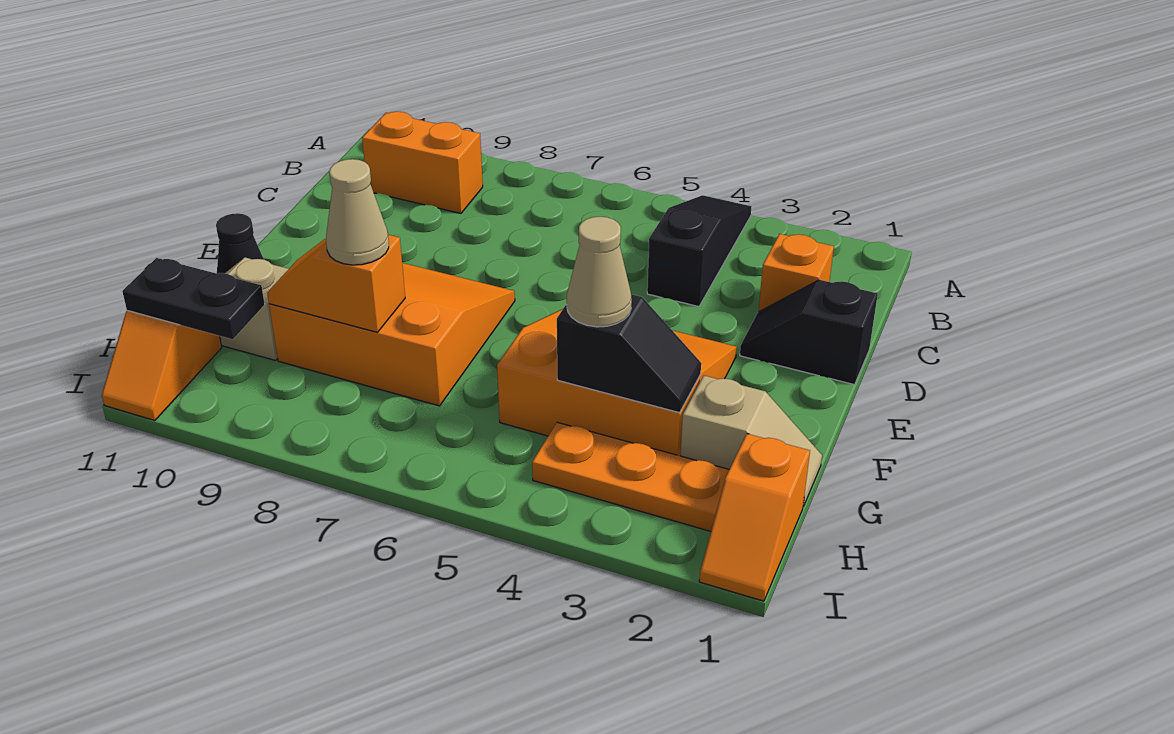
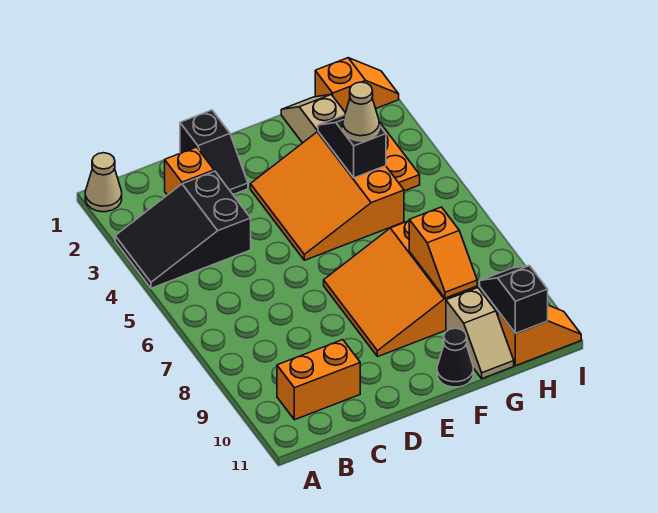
black slope A4:C4 level 1 top C -> black slope A3:C4 level 1 top C
orange brick B9:B10 level 1 -> orange brick B10:C10 level 1
tan cone G8 level 3 -> tan cone A1 level 1
black plate H10:H11 level 2 -> black slope H10:H11 level 2 top 11

